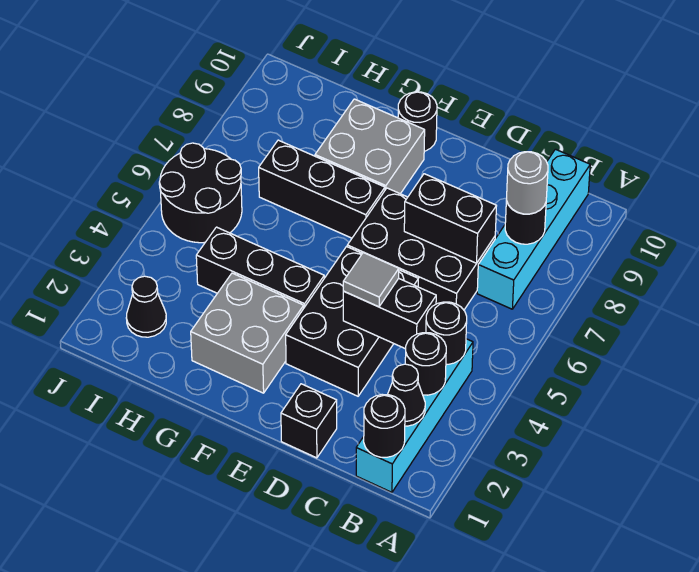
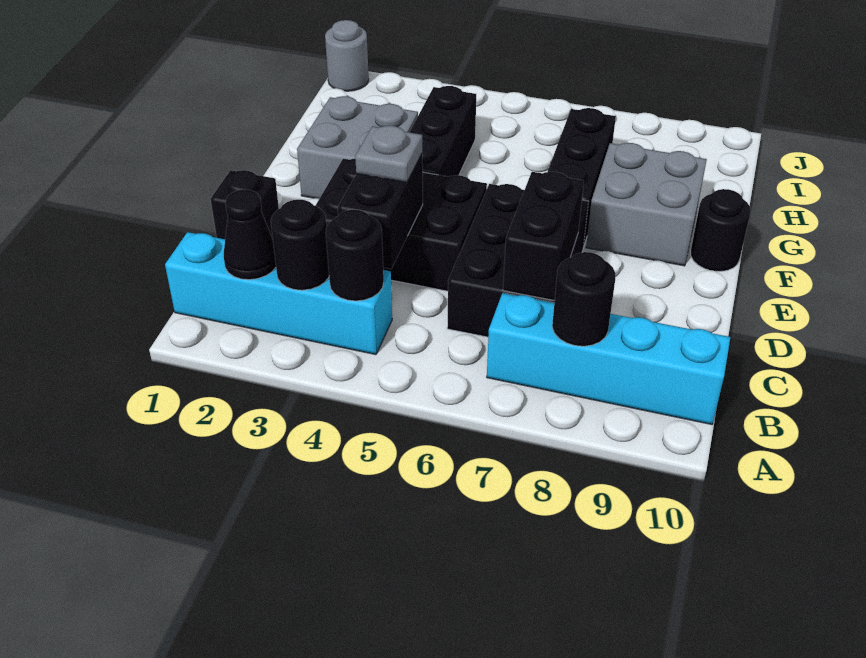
black round brick B1 level 2 -> none
grey round brick B8 level 3 -> grey round brick J1 level 1
grey tile D4 level 3 -> grey plate D4 level 3
black cone I2 level 1 -> none
black round brick I5:J6 level 1 -> none

